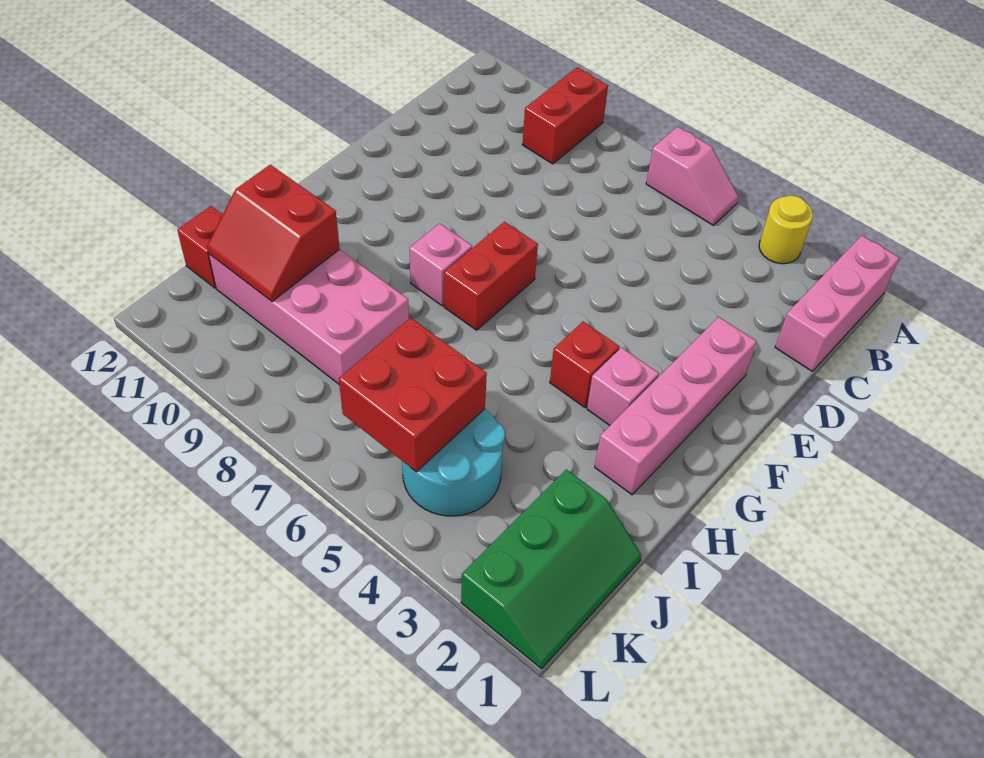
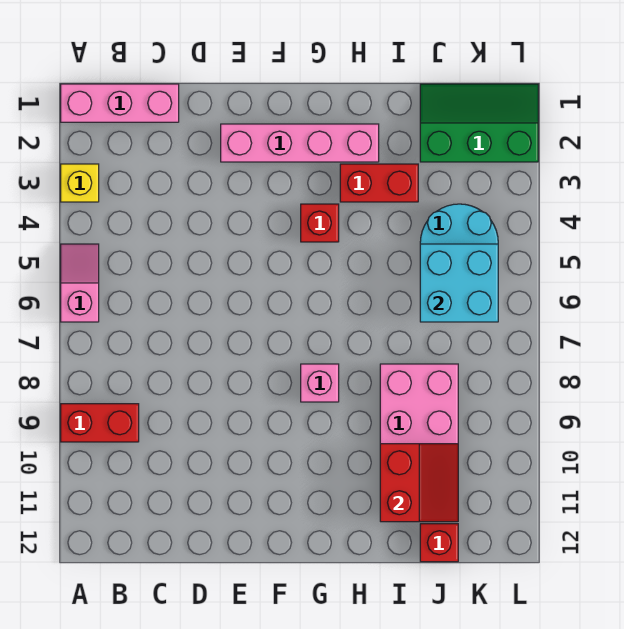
yellow round brick A3 level 1 -> yellow brick A3 level 1
red brick F7:G7 level 1 -> red brick H3:I3 level 1
pink brick G3 level 1 -> none
red brick J5:K6 level 2 -> cyan brick J5:K6 level 2

